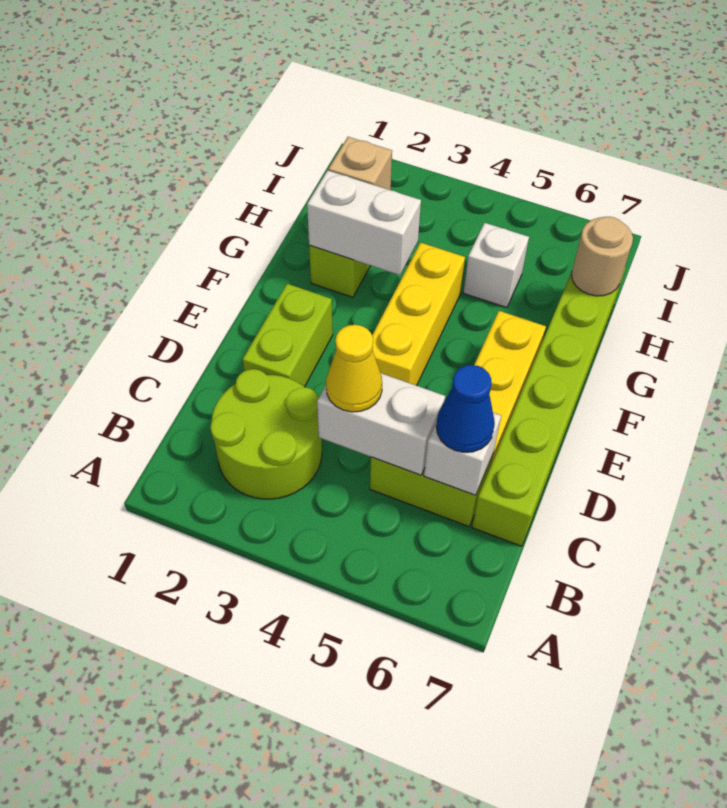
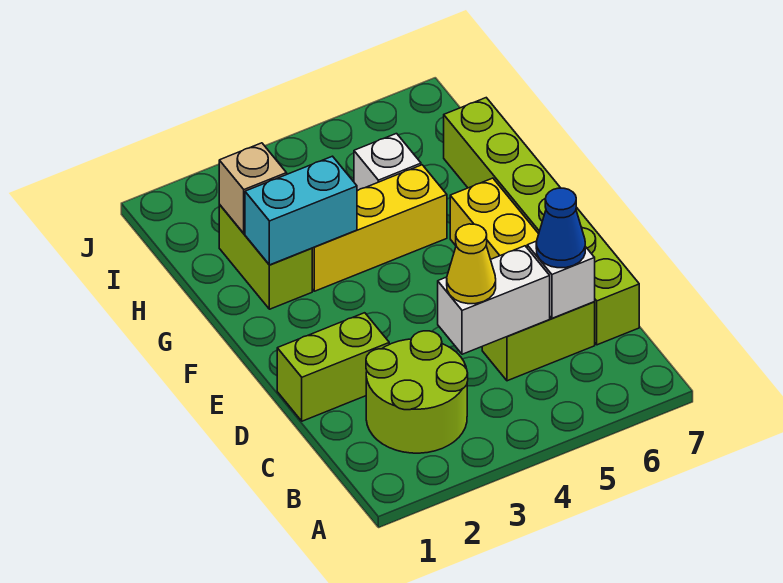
lime brick D2:E2 level 1 -> lime brick D1:D2 level 1
yellow brick E4:G4 level 1 -> yellow brick G3:G5 level 1
white brick G2:G3 level 2 -> cyan brick G2:G3 level 2
tan round brick H7 level 2 -> none

